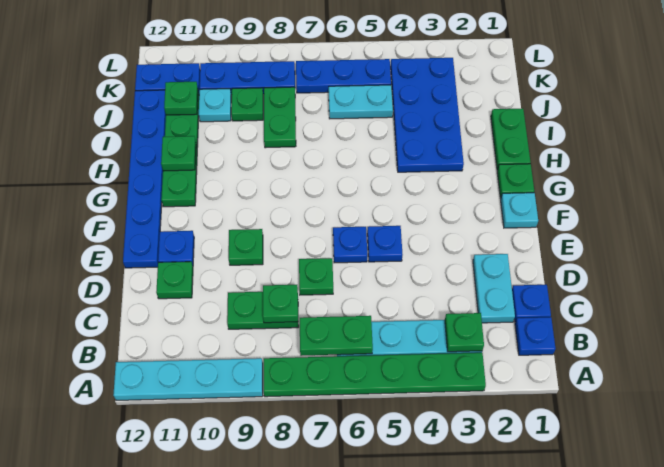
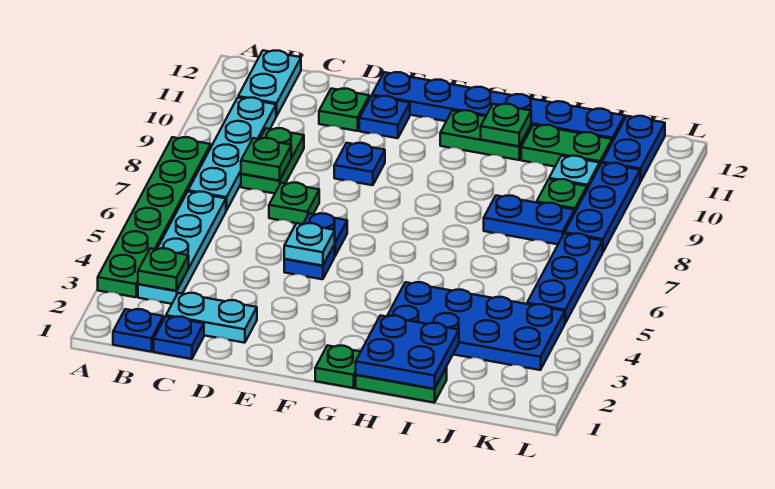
cyan plate A9:A12 level 1 -> cyan plate B7:B10 level 1
green plate B6:B7 level 2 -> none
green plate E9 level 1 -> blue plate E9 level 1
cyan plate F1 level 1 -> cyan plate E5 level 2
none -> blue plate H1:I2 level 2
green plate I8:J8 level 1 -> blue plate I8:J8 level 1
cyan plate J5:J6 level 1 -> cyan plate B11:B12 level 1
green plate J11 level 2 -> none

